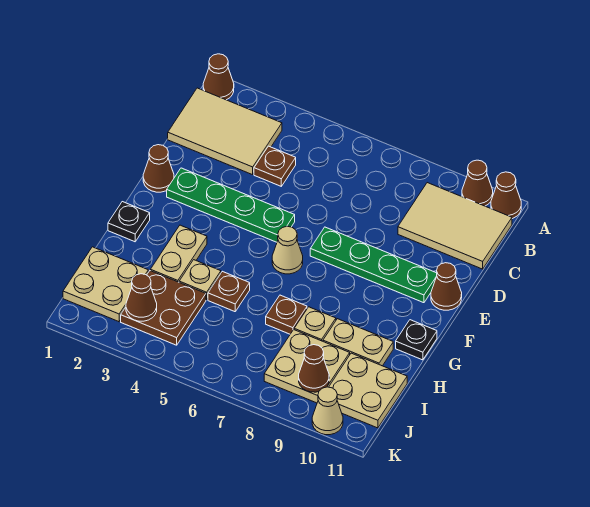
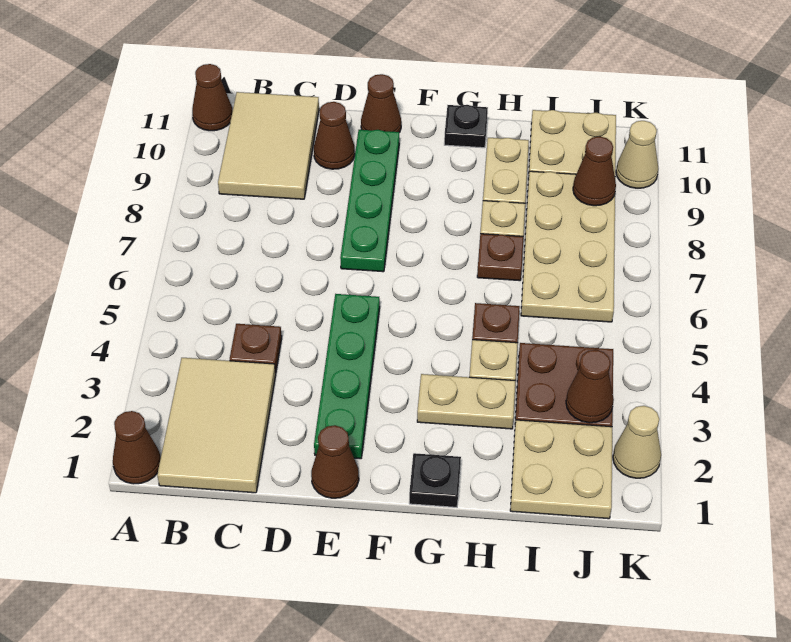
brown cone A10 level 1 -> brown cone D10 level 1
tan cone F6 level 1 -> tan cone K2 level 1
tan plate I8:J9 level 1 -> tan plate I6:J9 level 1

